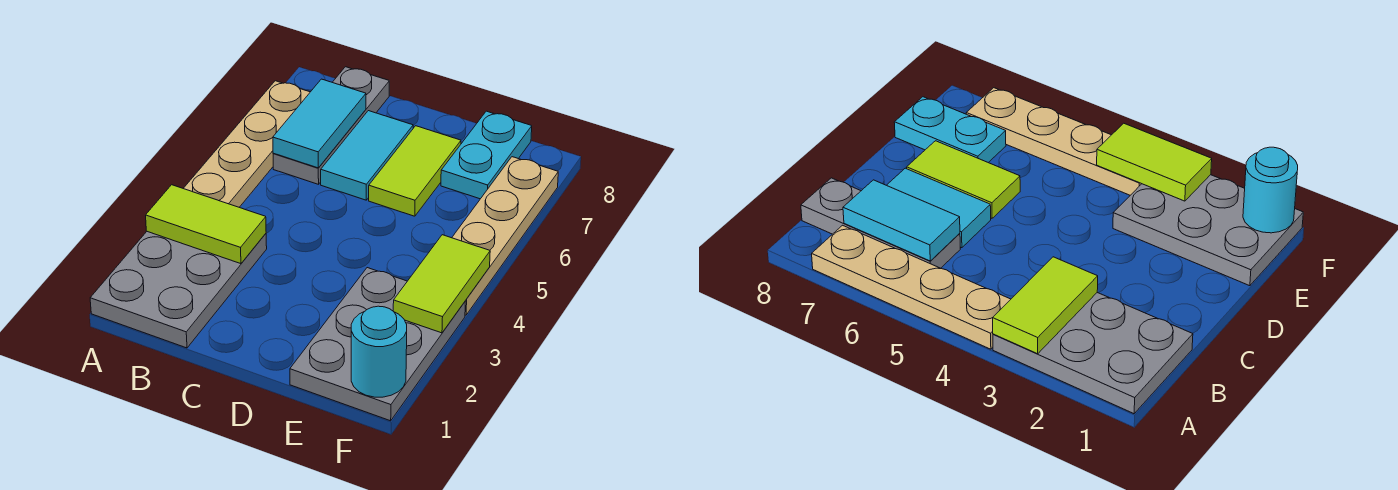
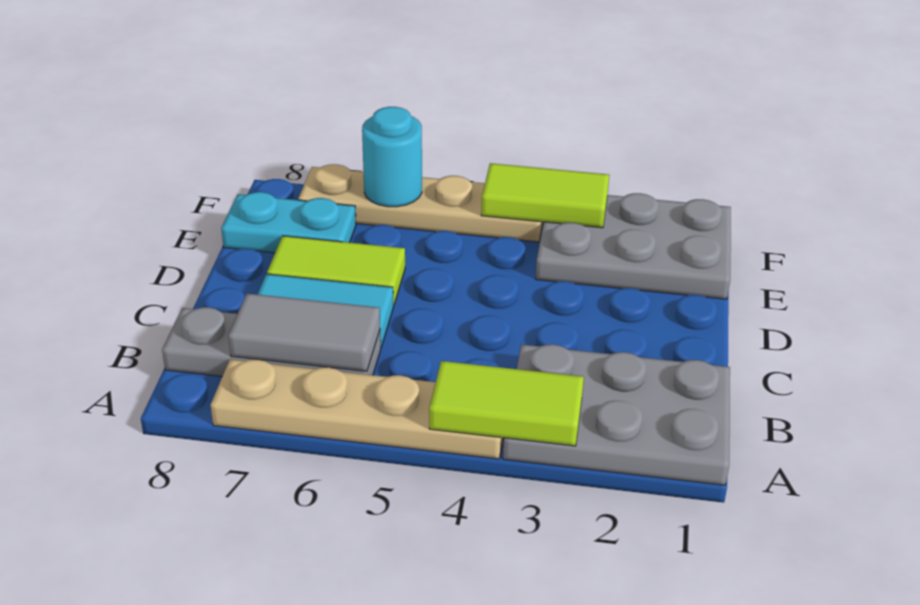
lime tile A3:B3 level 2 -> lime tile A3:A4 level 2
cyan tile B6:B7 level 2 -> grey tile B6:B7 level 2
cyan round brick F1 level 2 -> cyan round brick F6 level 2

